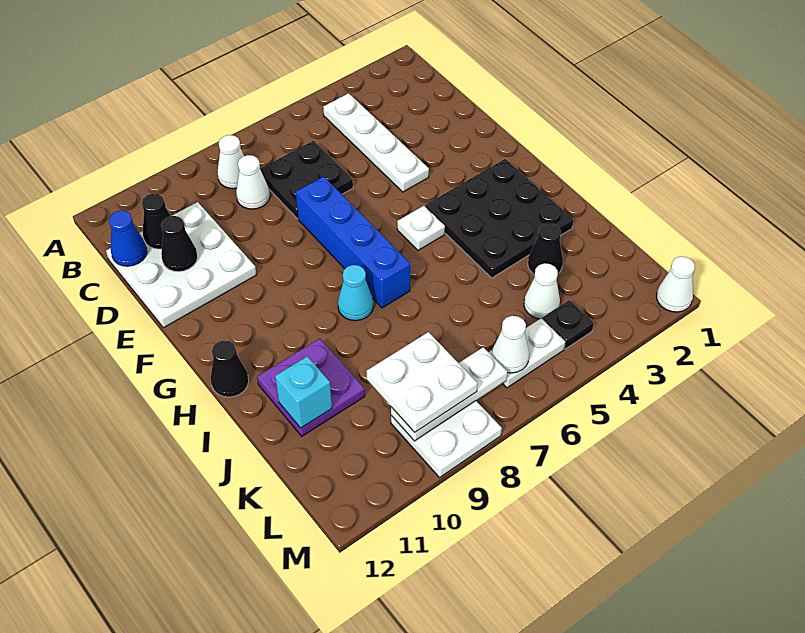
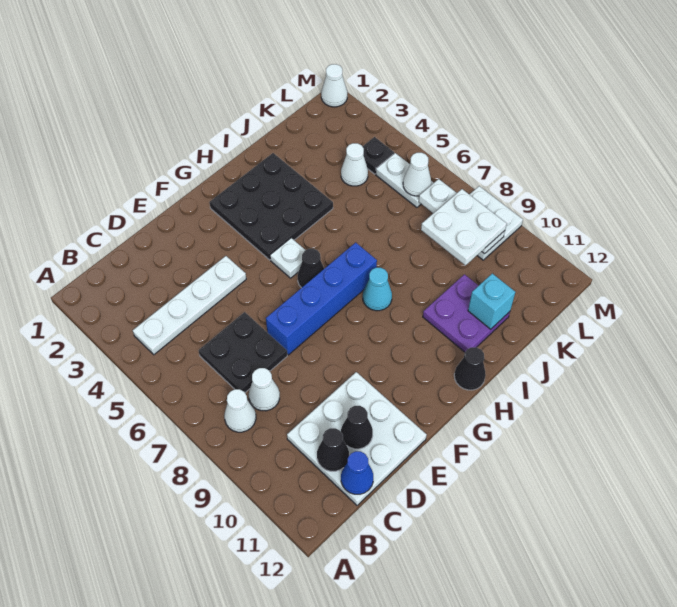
black cone J3 level 1 -> black cone G6 level 1

